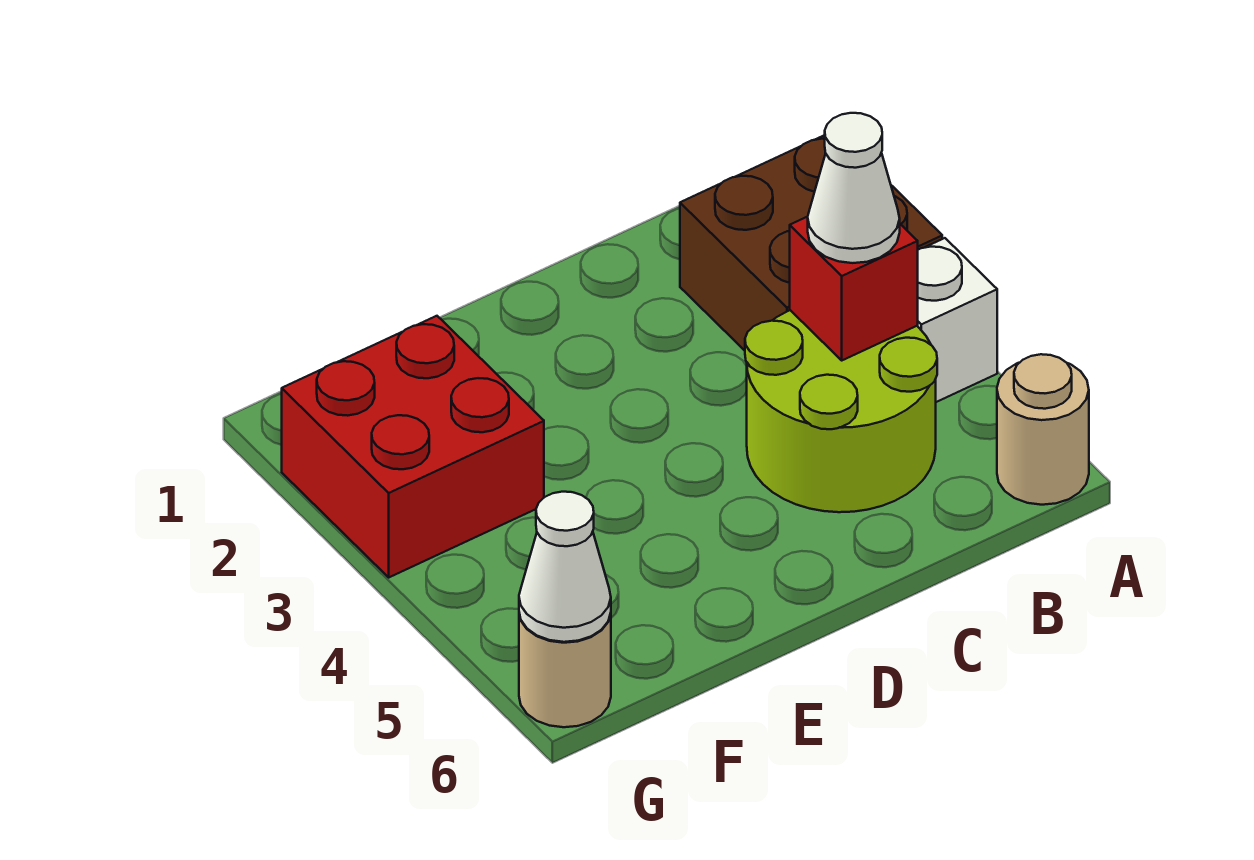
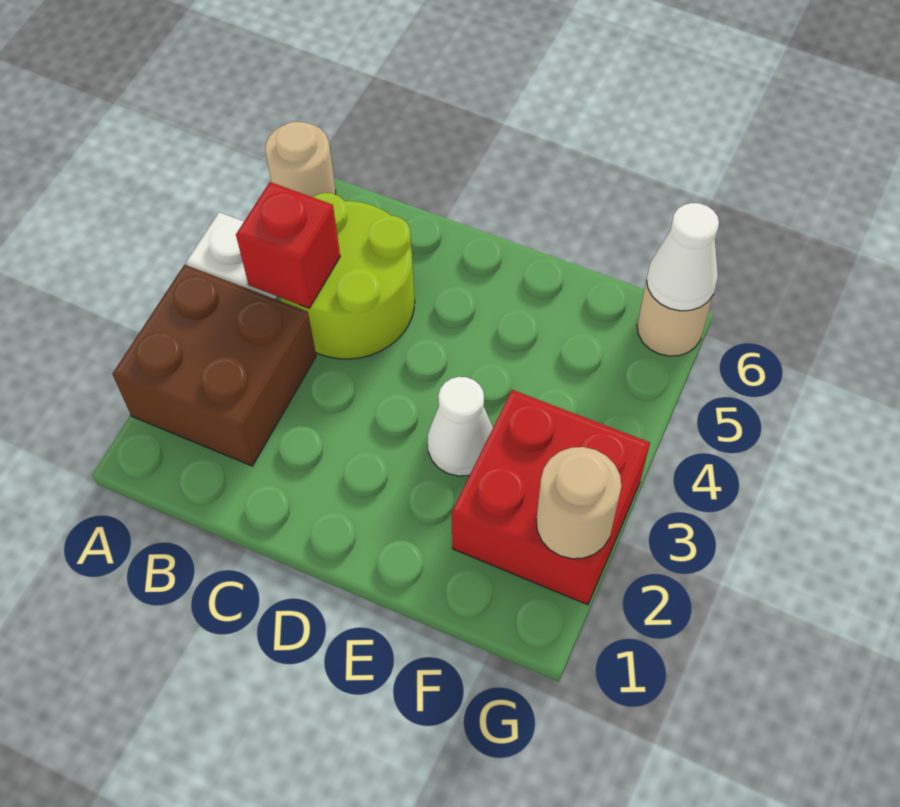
white cone B4 level 3 -> white cone E3 level 1
none -> tan round brick G2 level 2

